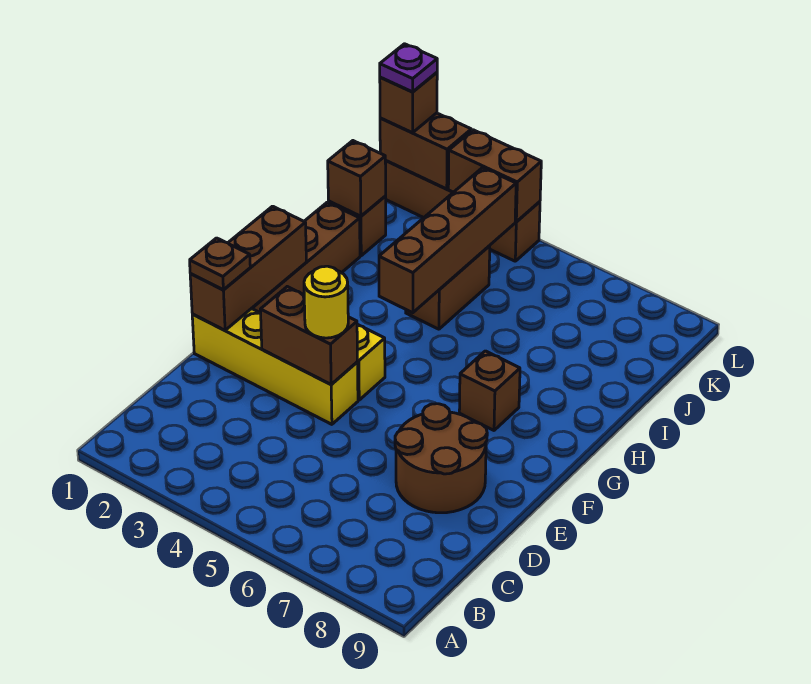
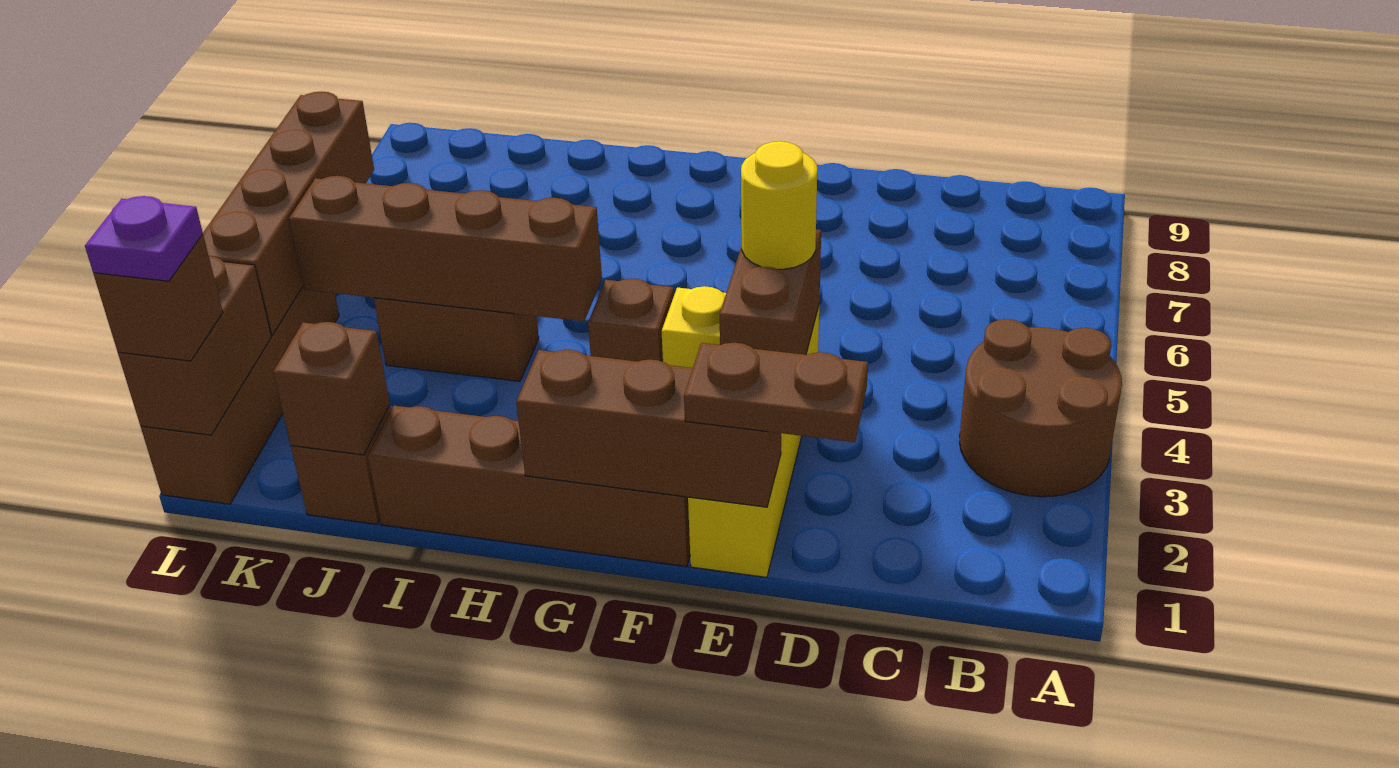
brown round brick D7:E8 level 1 -> brown round brick A3:B4 level 1
brown plate E1 level 3 -> brown plate D1:E1 level 3
brown brick G7 level 1 -> brown brick G4 level 1
brown brick L3:L4 level 2 -> brown brick L3:L6 level 2

